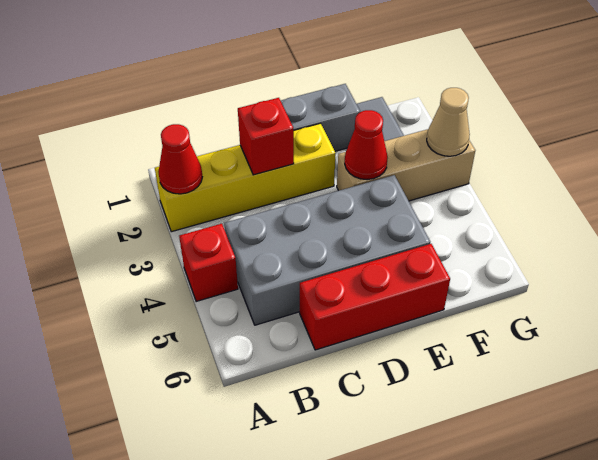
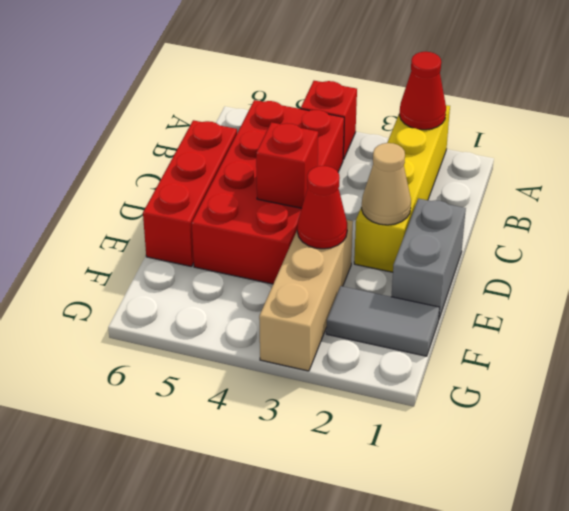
grey brick B4:E5 level 1 -> red brick B4:E5 level 1
red brick C2 level 2 -> red brick D4 level 2
tan cone G3 level 2 -> tan cone D2 level 2

